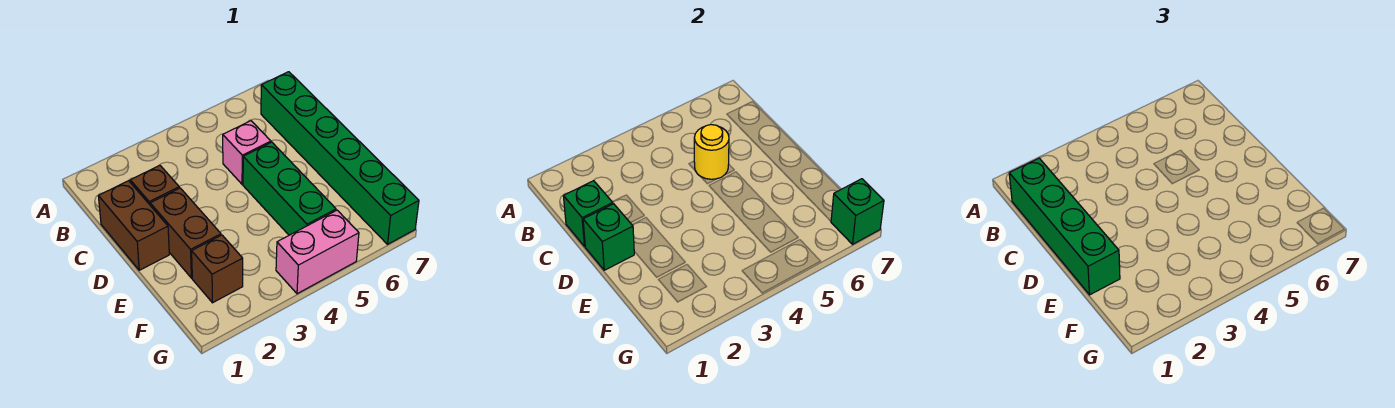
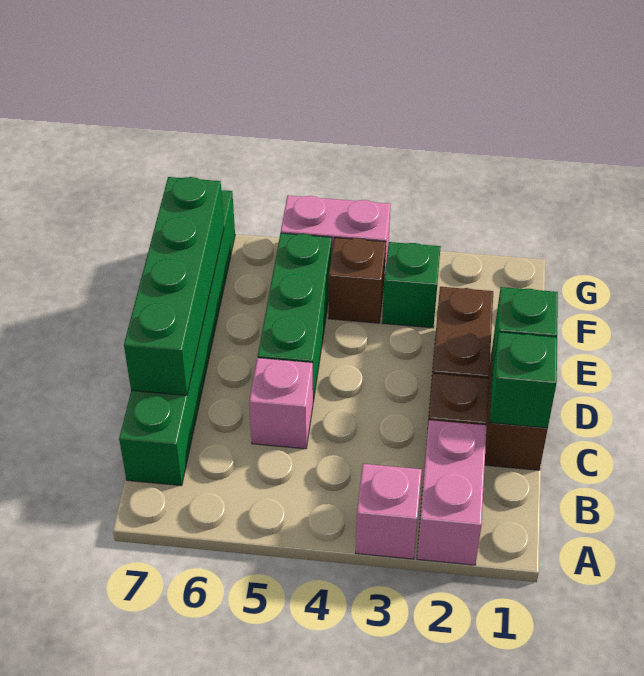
none -> pink brick A2:B2 level 1
none -> pink brick A3 level 1
green brick B1:E1 level 3 -> green brick C7:F7 level 2
yellow round brick C5 level 2 -> none
brown brick F2 level 1 -> brown brick F4 level 1
green brick G7 level 2 -> green brick F3 level 1

